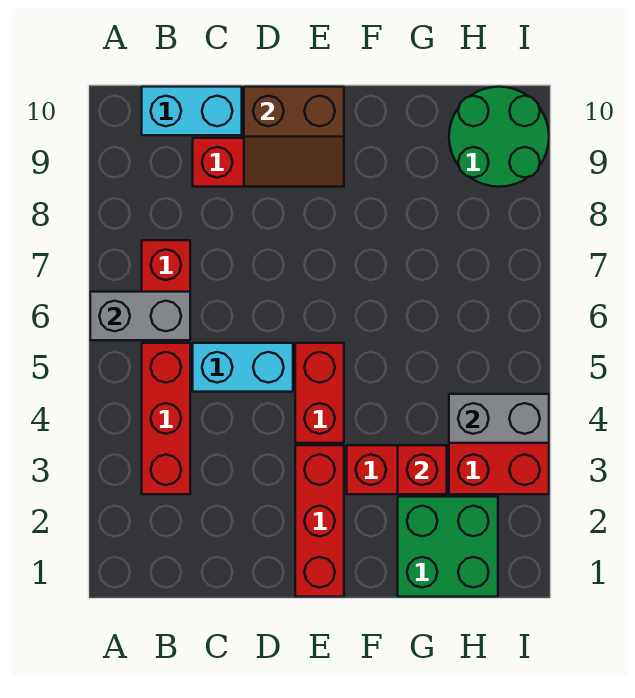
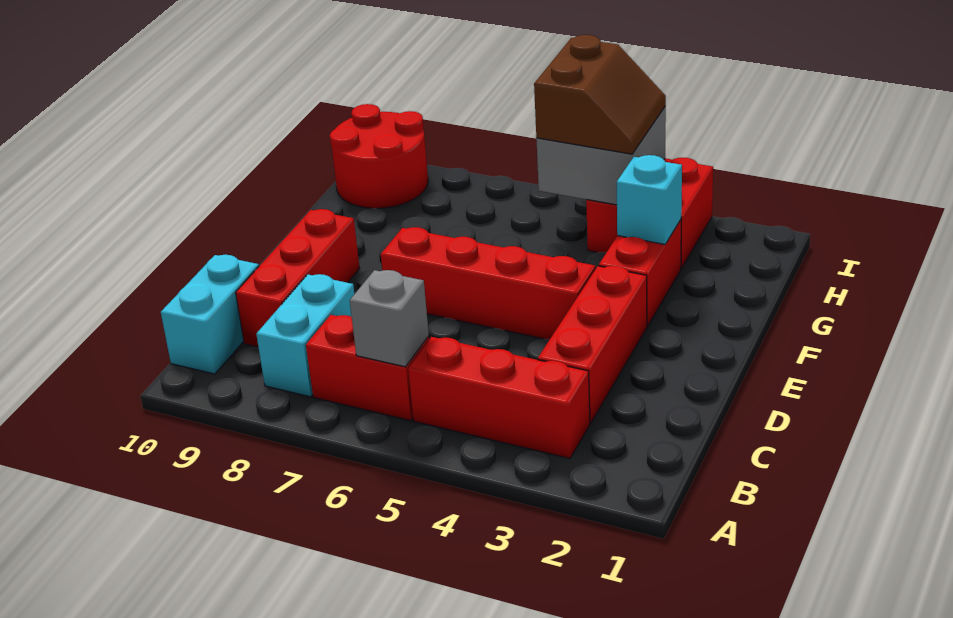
grey brick A6:B6 level 2 -> grey brick B6 level 2
cyan brick C5:D5 level 1 -> cyan brick B8:C8 level 1
brown slope D9:E10 level 2 top 10 -> brown slope H4:I5 level 3 top 5
red brick E1:E3 level 1 -> red brick C3:E3 level 1
red brick E4:E5 level 1 -> red brick E4:E7 level 1
green brick G1:H2 level 1 -> none
red brick G3 level 2 -> cyan brick G3 level 2
grey brick H4:I4 level 2 -> grey brick H4:I5 level 2
green round brick H9:I10 level 1 -> red round brick H9:I10 level 1

